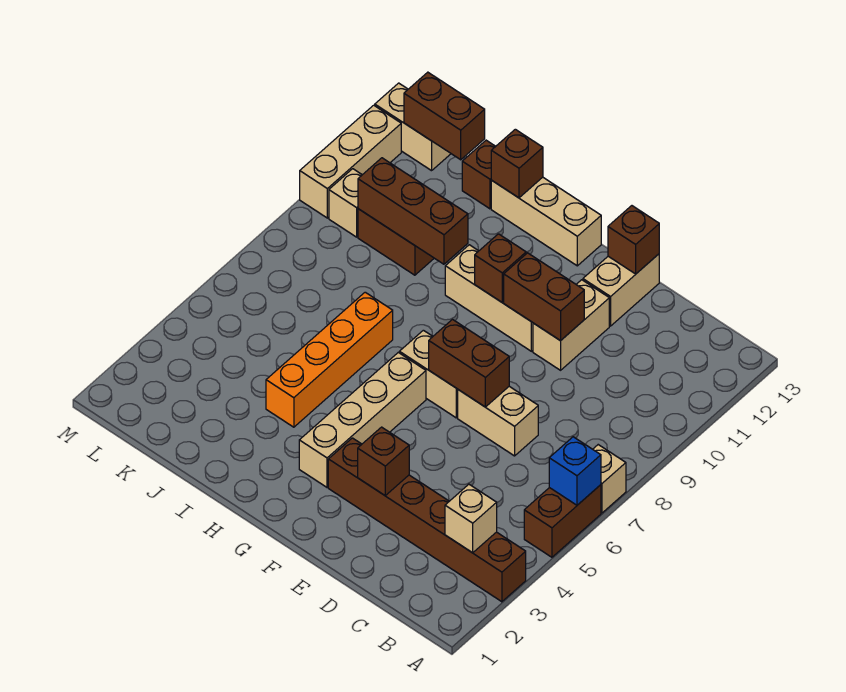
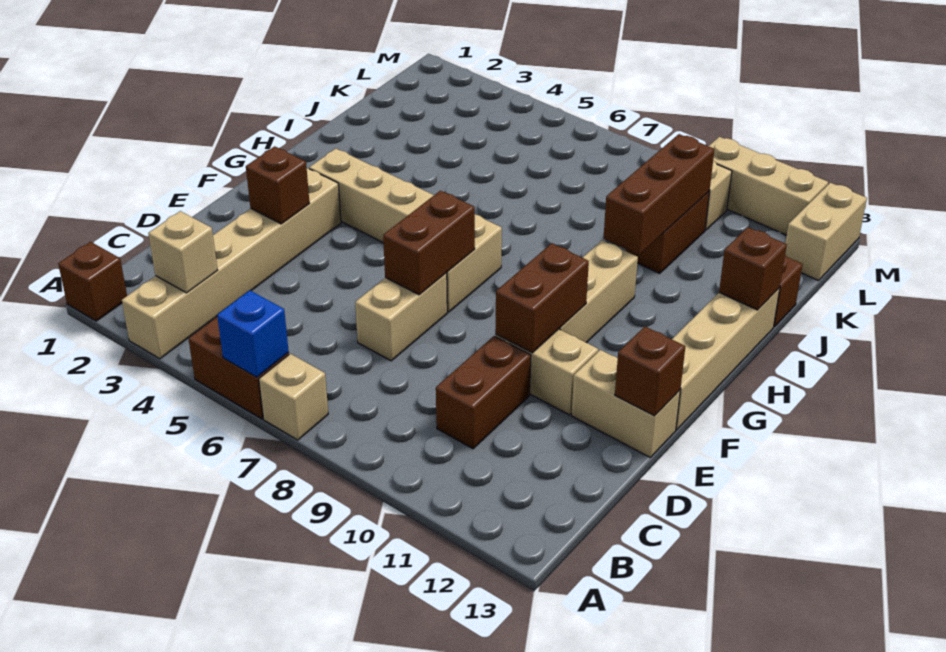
brown brick A3:F3 level 1 -> tan brick A3:F3 level 1
brown brick G10 level 2 -> brown brick A1 level 1
tan brick G13:I13 level 1 -> tan brick F13:I13 level 1
orange brick I4:I7 level 1 -> none
brown brick K13:L13 level 2 -> brown brick C10:D10 level 1

